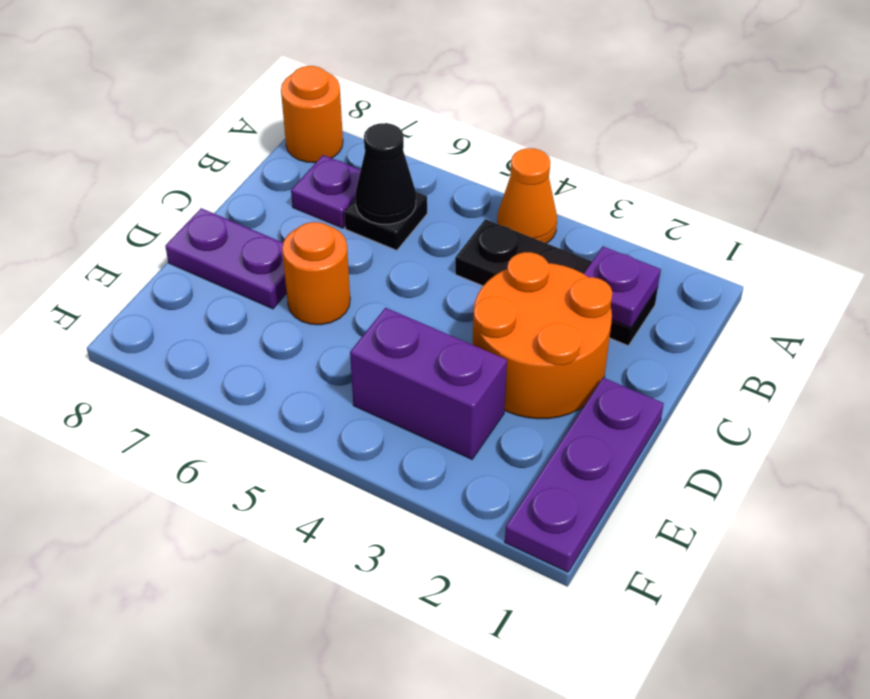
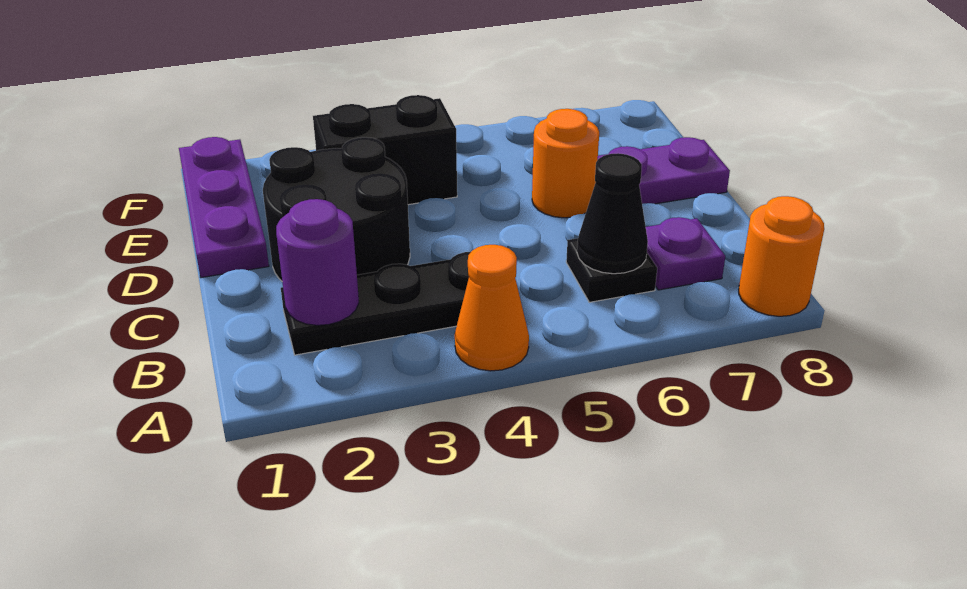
purple plate B2 level 2 -> purple round brick B2 level 2
orange round brick C2:D3 level 1 -> black round brick C2:D3 level 1
purple brick E3:E4 level 1 -> black brick E3:E4 level 1

